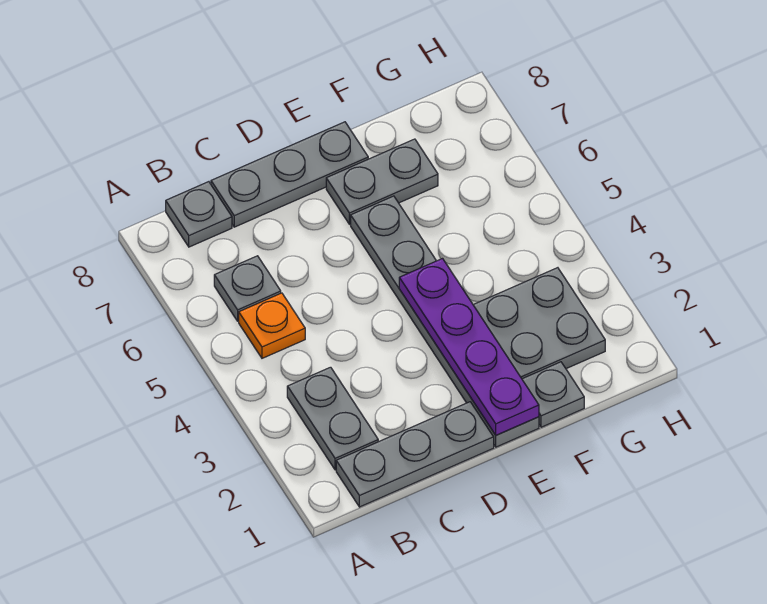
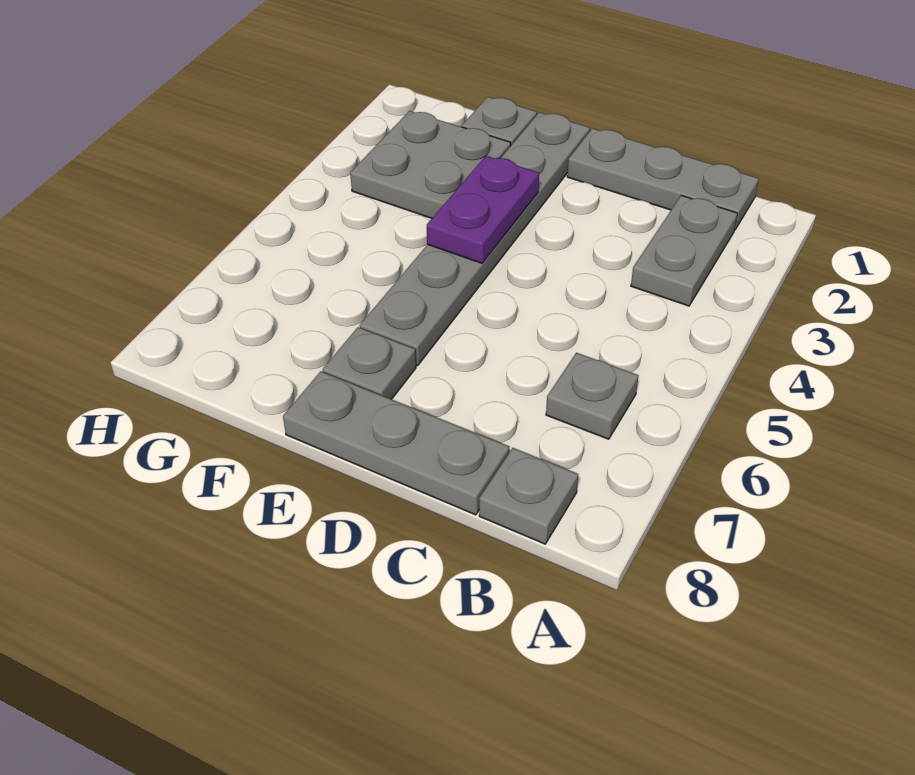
orange plate B5 level 1 -> none
purple plate E1:E4 level 2 -> purple plate E3:E4 level 2
grey plate E7:F7 level 1 -> grey plate E7 level 1

